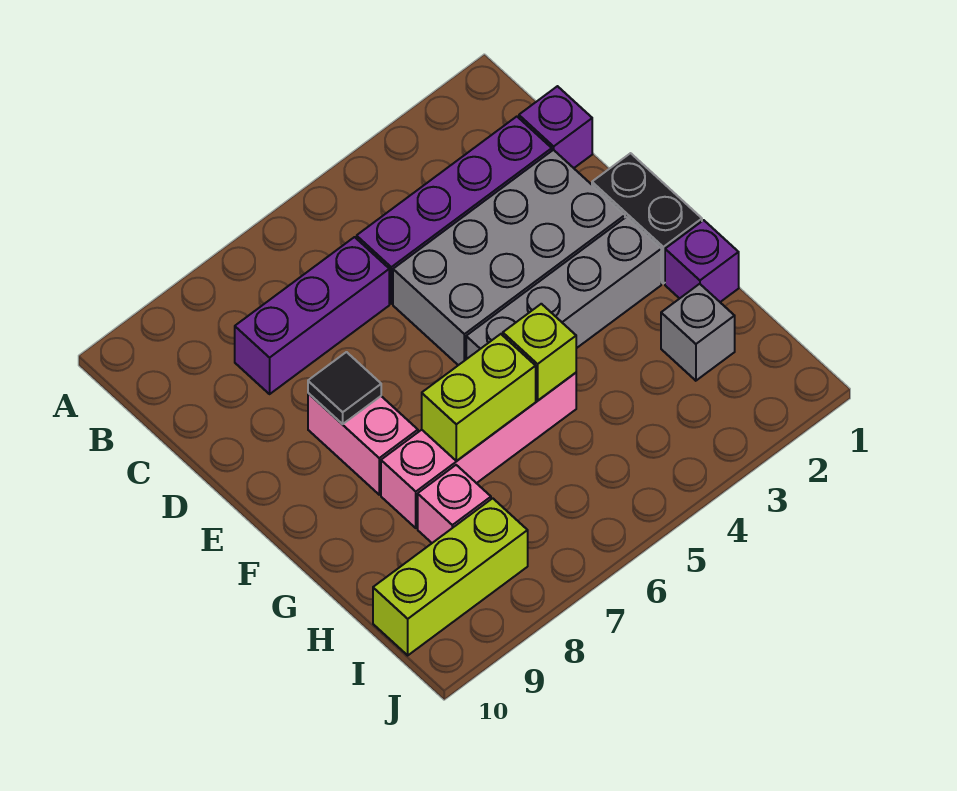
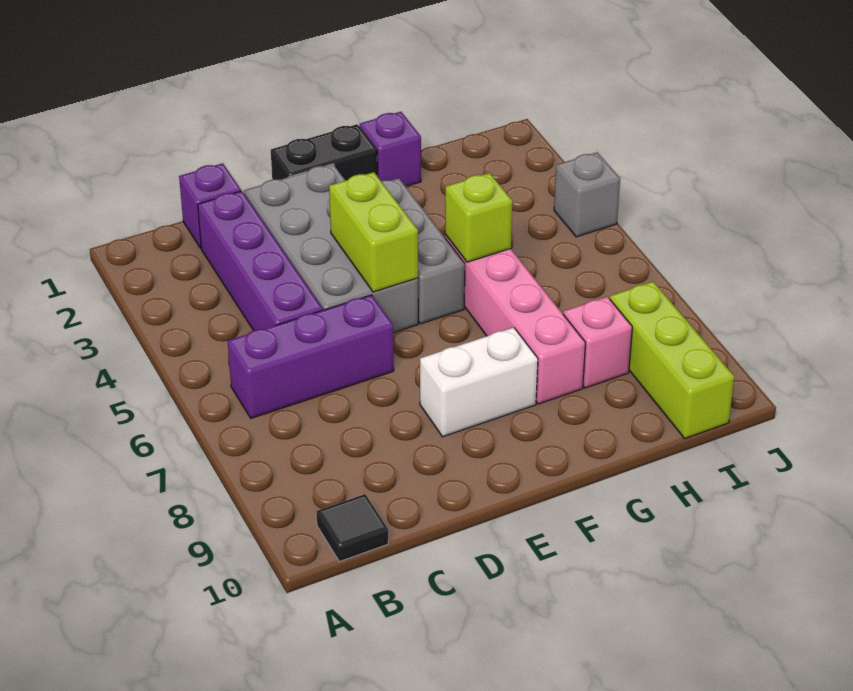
purple brick C6:C8 level 1 -> purple brick B6:D6 level 1
pink brick E8:F8 level 1 -> white brick E8:F8 level 1
black tile E8 level 2 -> black tile B10 level 1
grey brick F2:F5 level 1 -> grey brick F3:F5 level 1
lime brick G6:G7 level 2 -> lime brick E4:E5 level 2
grey brick H2 level 1 -> grey brick J4 level 1

